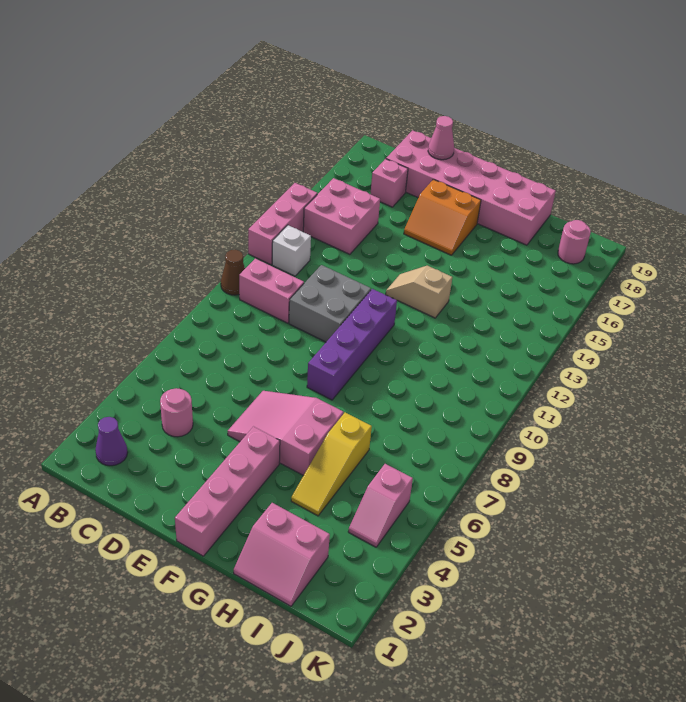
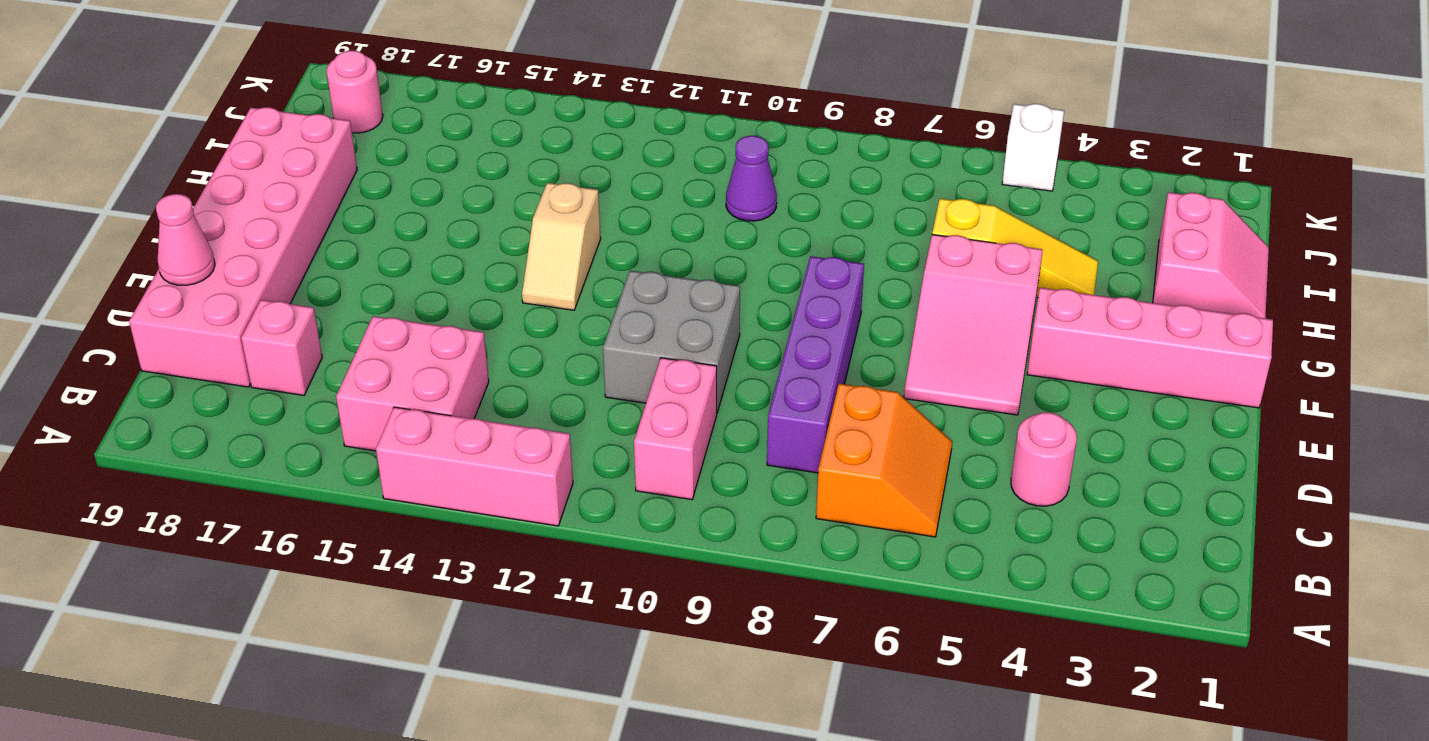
brown cone A10 level 1 -> none
purple cone B2 level 1 -> purple cone I10 level 1
white brick B12 level 1 -> white brick K5 level 1
orange slope E16:F17 level 1 top 17 -> orange slope B6:C7 level 1 top 7
purple brick F8:F11 level 1 -> purple brick C8:F8 level 1
pink slope J4:J5 level 1 top 5 -> none

